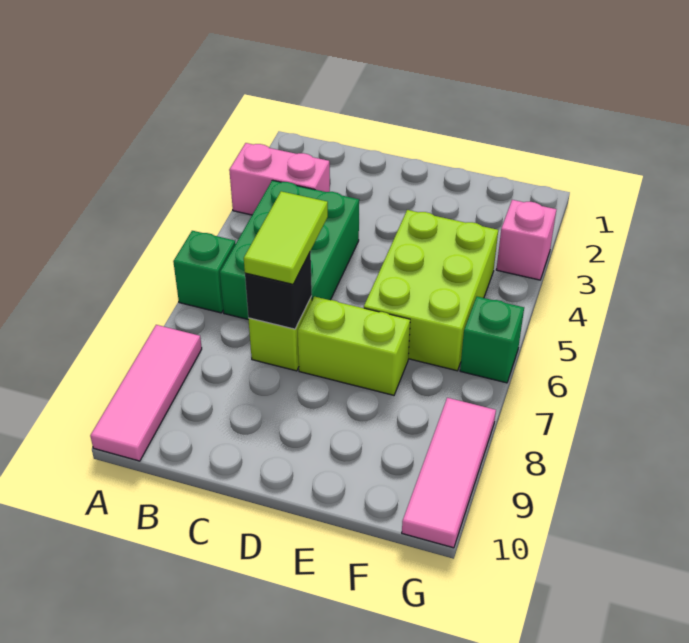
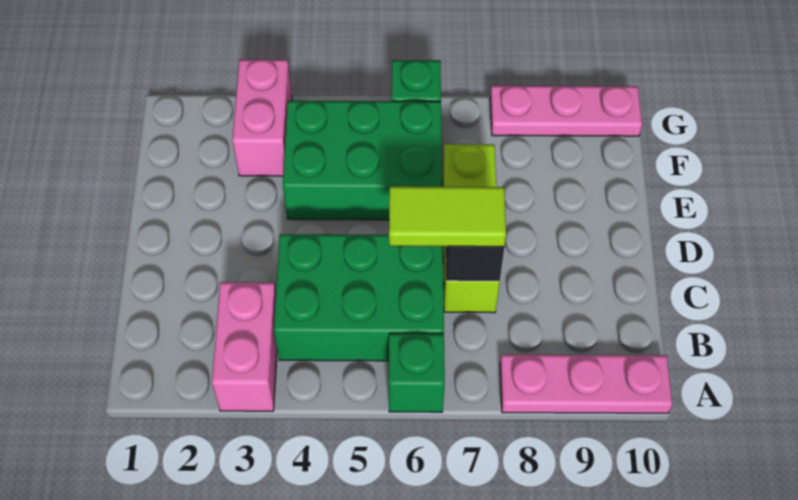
pink tile A8:A10 level 1 -> pink plate A8:A10 level 1
lime brick E4:F6 level 1 -> green brick E4:F6 level 1
pink brick G3 level 1 -> pink brick F3:G3 level 1
pink tile G8:G10 level 1 -> pink plate G8:G10 level 1

